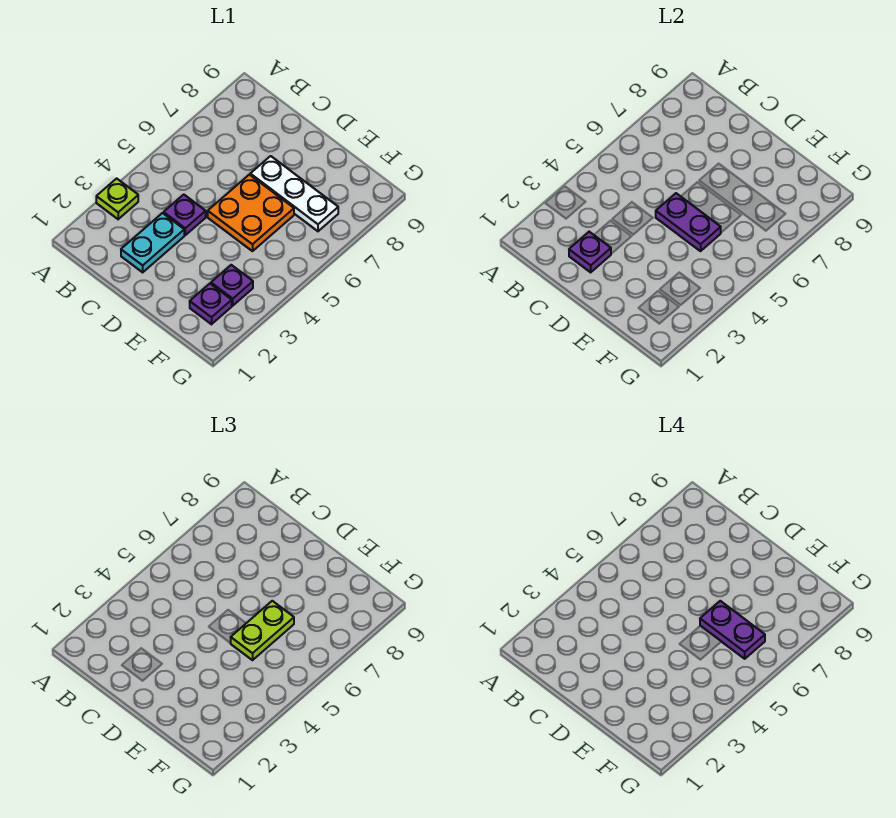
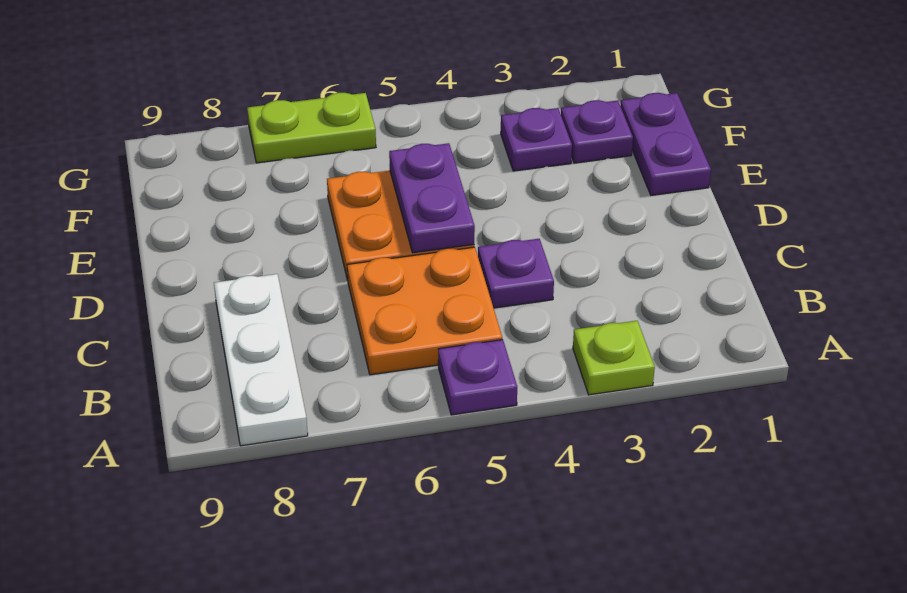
none -> orange plate B5:C6 level 1
cyan plate C2:C3 level 1 -> none
purple plate C2 level 2 -> purple plate A5 level 1
white plate D7:F7 level 1 -> white plate A8:C8 level 1
lime plate E5:E6 level 3 -> lime plate G6:G7 level 1
purple plate E6:F6 level 4 -> purple plate E1:F1 level 1

